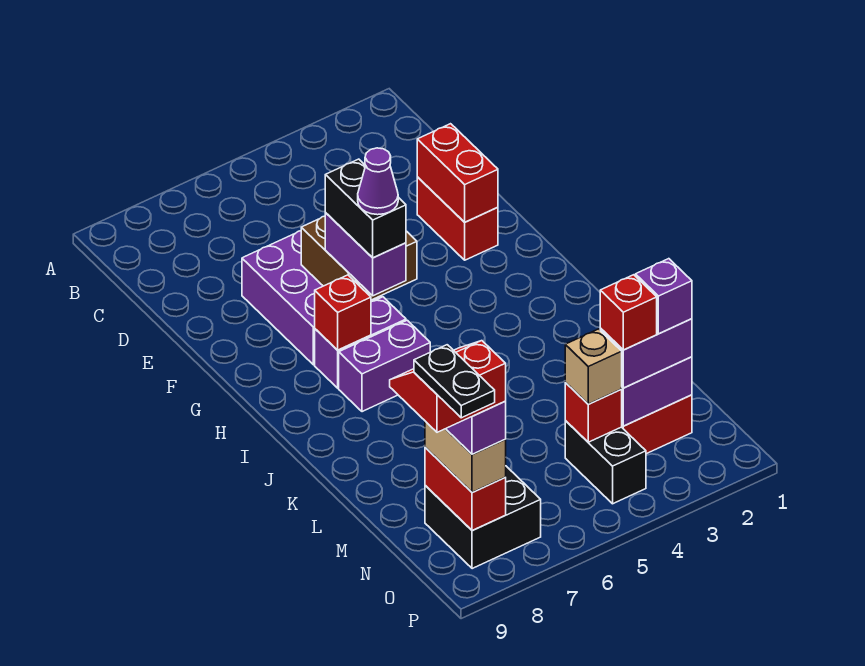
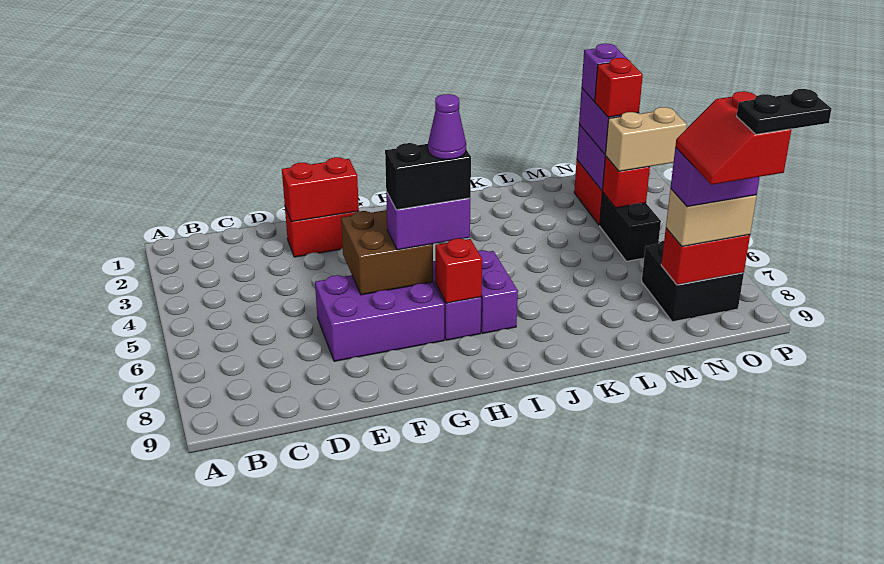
black brick N4:O4 level 1 -> black brick N4:N5 level 1
tan brick N4 level 3 -> tan brick N4:O4 level 3

